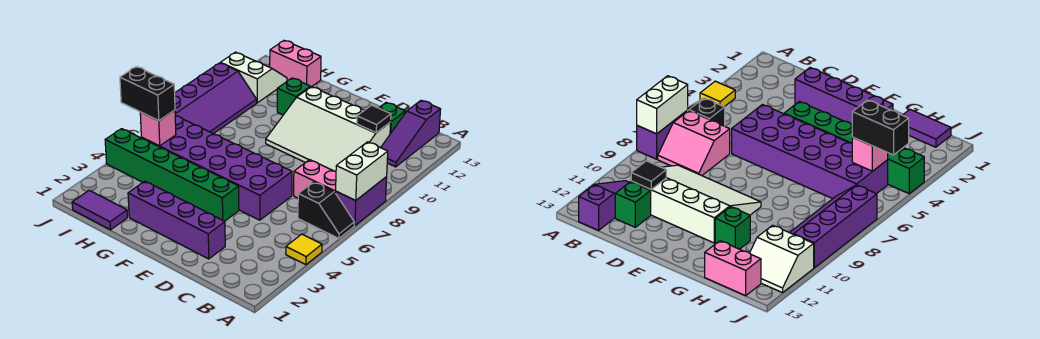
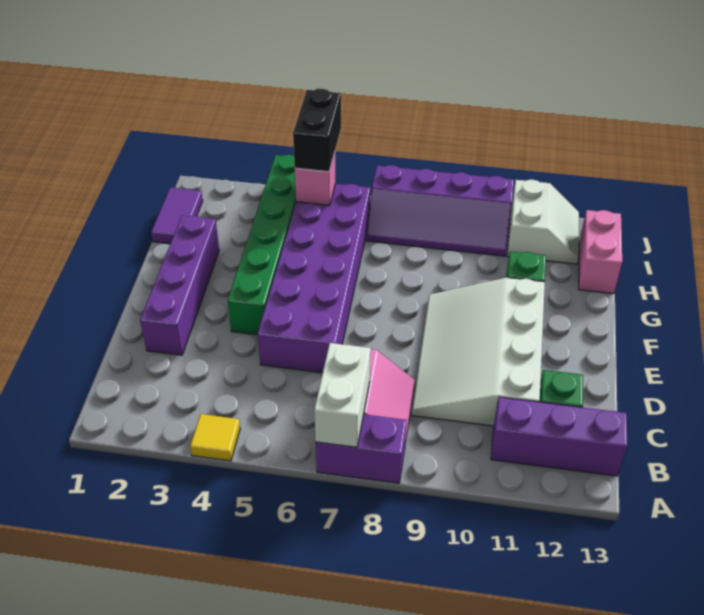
black slope A6:B6 level 1 top B -> none
white brick A7:A8 level 2 -> white brick A7:B7 level 2
purple slope B11:B13 level 1 top 13 -> purple brick B11:B13 level 1
black tile C11 level 2 -> none

